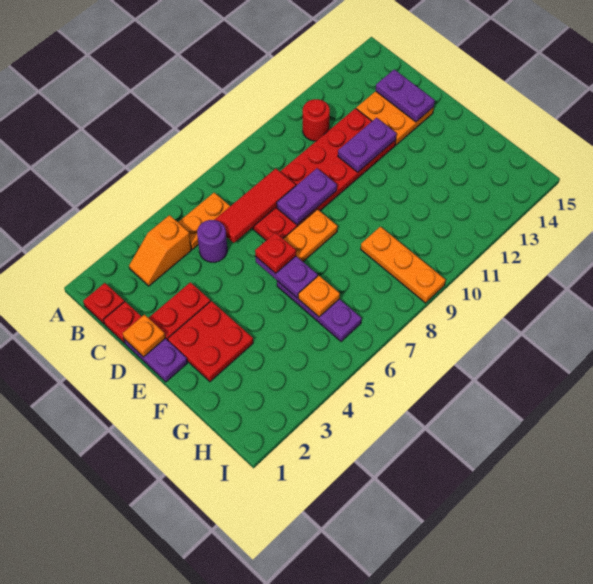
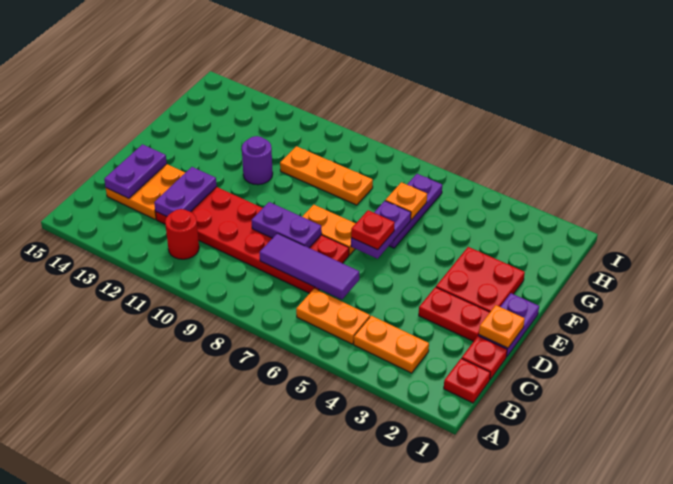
orange slope B3:B4 level 1 top 4 -> orange plate B3:B4 level 1
purple round brick C5 level 1 -> purple round brick F11 level 1
red tile C6:C8 level 2 -> purple tile C6:C8 level 2
purple plate D11:D12 level 2 -> purple plate C12:D12 level 2
orange plate G9:I9 level 1 -> orange plate G8:G10 level 1

